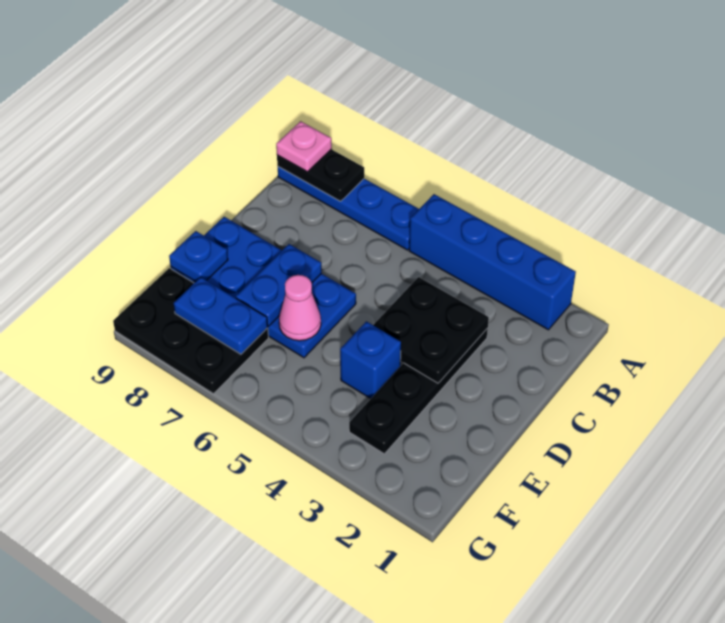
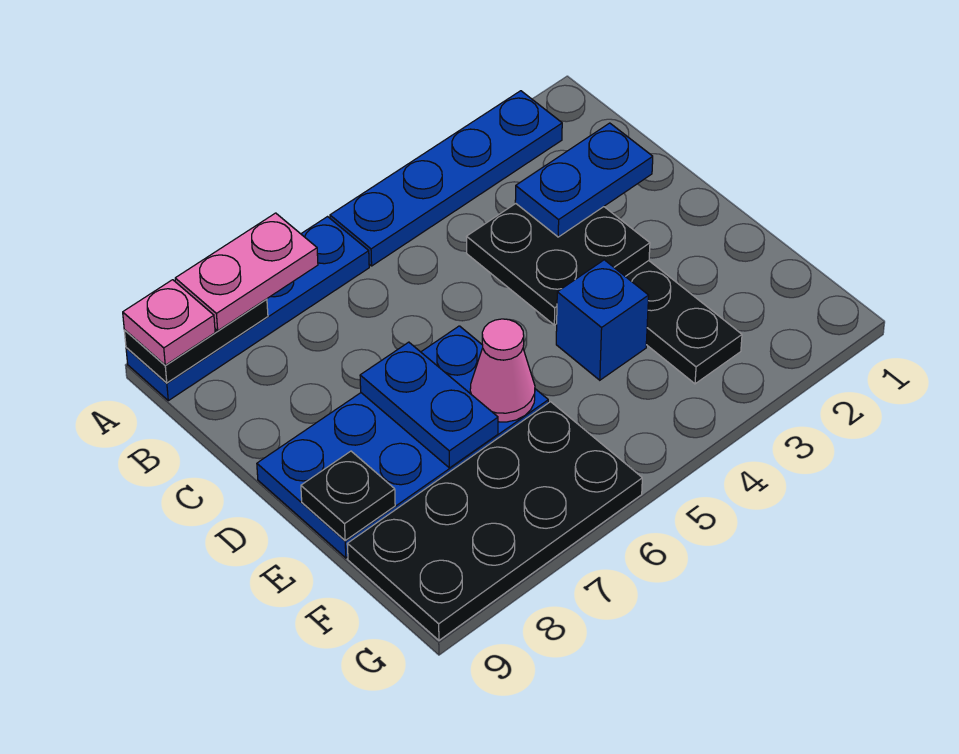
blue brick A2:A5 level 1 -> blue plate A2:A5 level 1
none -> pink plate A7:A8 level 3
blue plate E9 level 2 -> black plate E9 level 2
black plate F7:G9 level 1 -> black plate F6:G9 level 1
blue plate F7:F8 level 2 -> blue plate C2:C3 level 3

